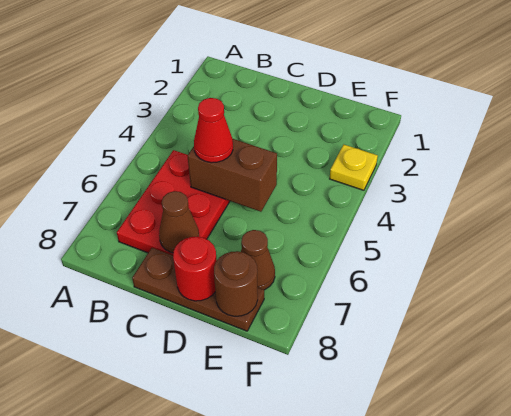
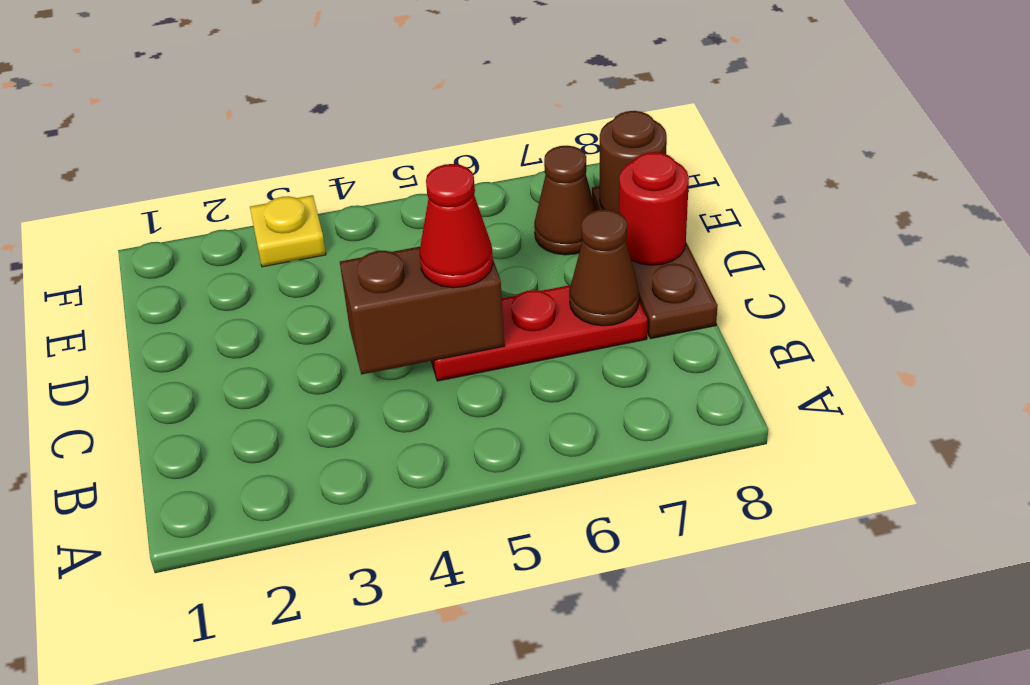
red plate B5:C7 level 1 -> red plate C5:C7 level 1
brown brick C5:D5 level 2 -> brown brick C4:C5 level 2

